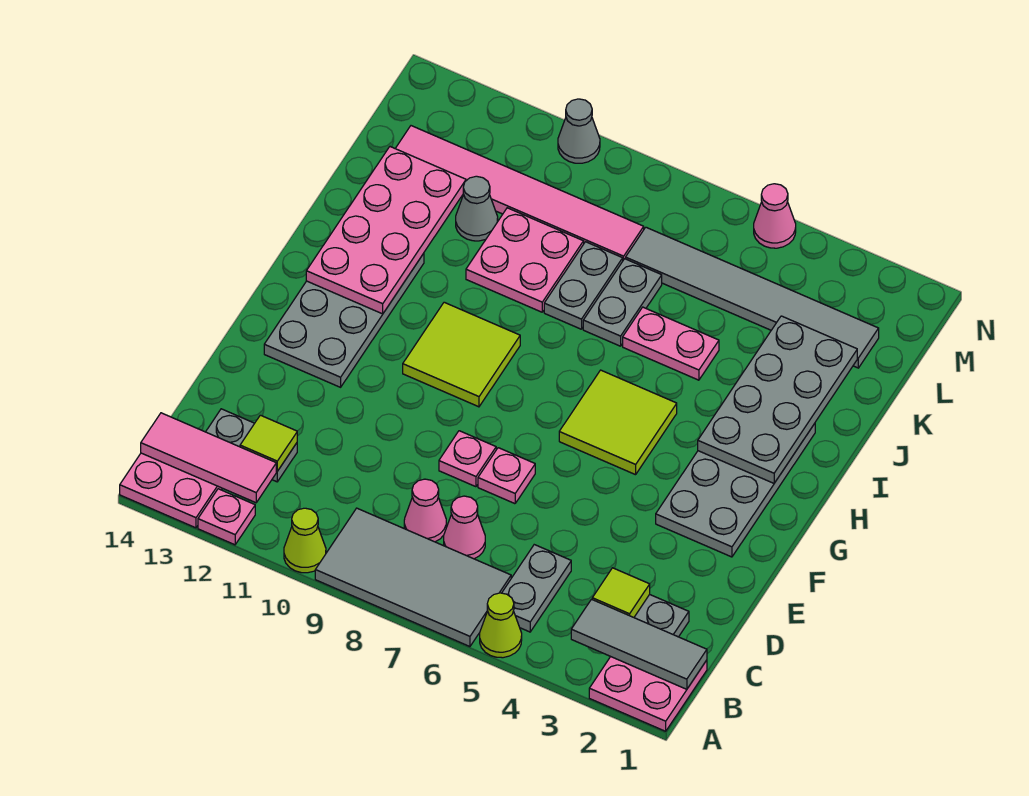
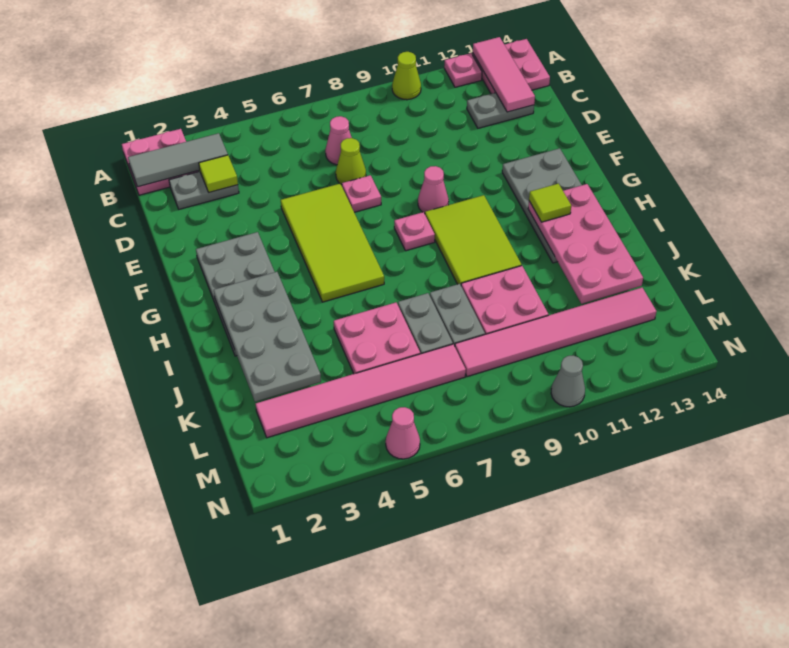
lime cone A5 level 1 -> lime cone D7 level 1
grey tile A6:B9 level 1 -> none
grey plate B5:C5 level 1 -> none
pink tile B12:B14 level 2 -> pink tile A13:C13 level 2
pink cone C8 level 1 -> pink cone F9 level 1
lime tile C12 level 2 -> lime tile H12 level 3
pink plate E8 level 1 -> pink plate G8 level 1
lime tile G5:H6 level 1 -> lime tile E5:H6 level 1
lime tile G9:H10 level 1 -> lime tile G9:I10 level 1
pink plate J5:J6 level 1 -> pink plate J5:K6 level 1
grey cone K11 level 1 -> none
grey tile L2:L7 level 1 -> pink tile L2:L7 level 1

